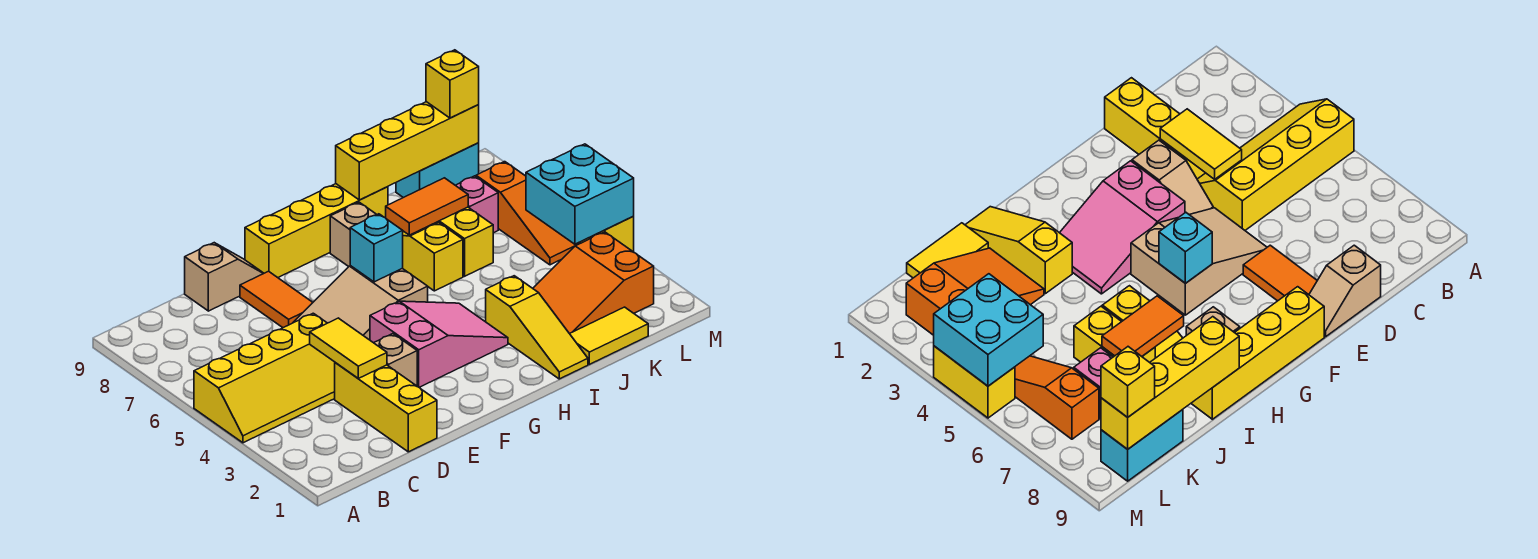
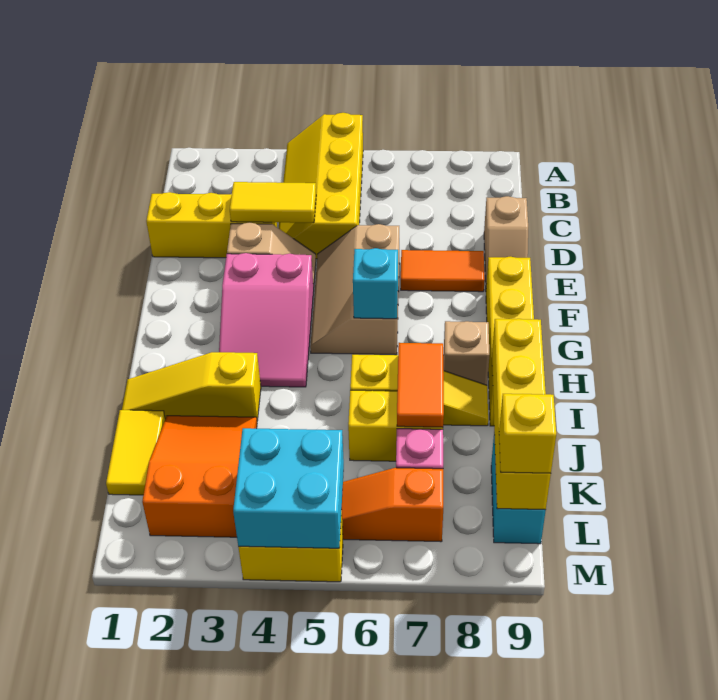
tan slope E5:G6 level 1 top G -> tan slope E5:G6 level 1 top 6

